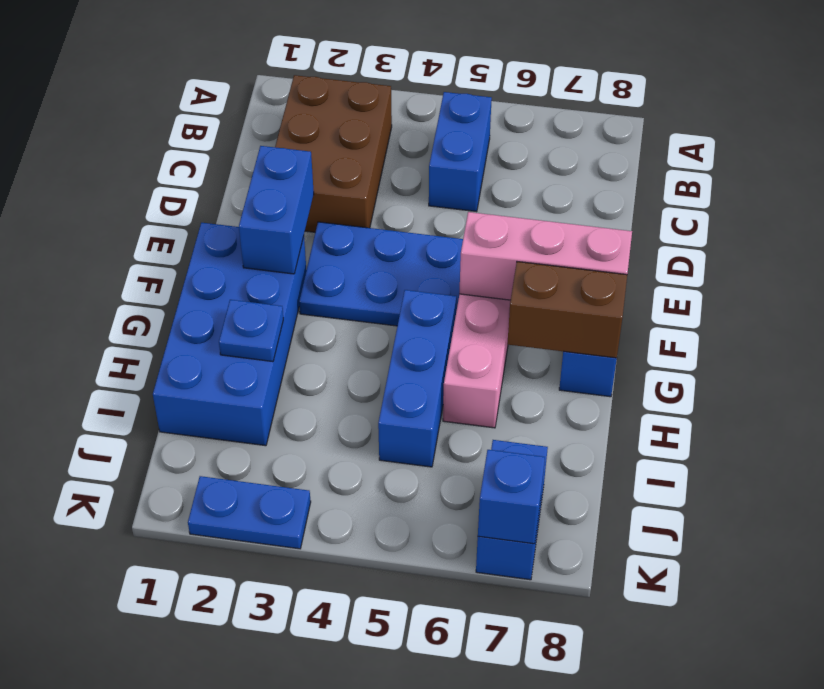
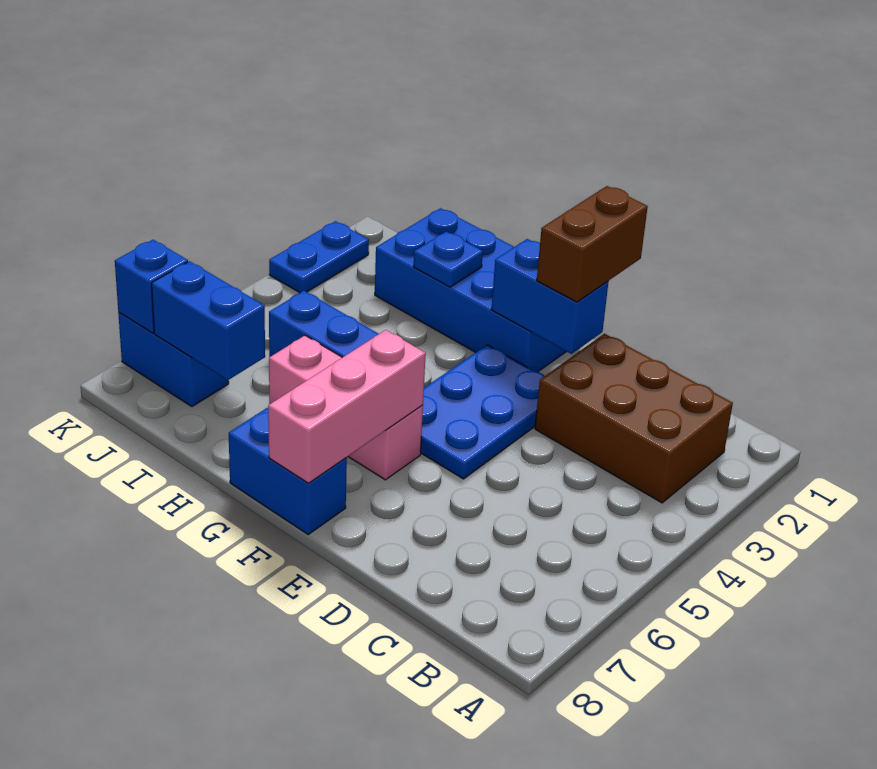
blue brick B5:C5 level 1 -> blue brick I7:J7 level 2
brown brick G7:G8 level 2 -> brown brick E1:E2 level 3

